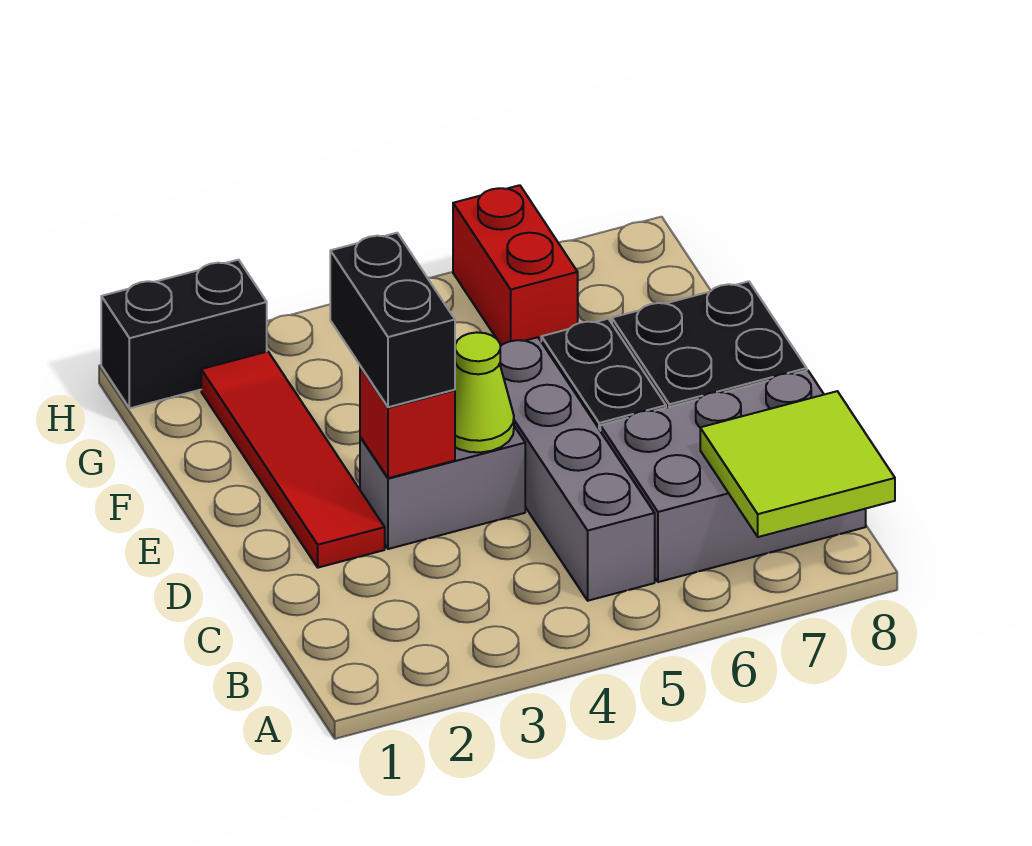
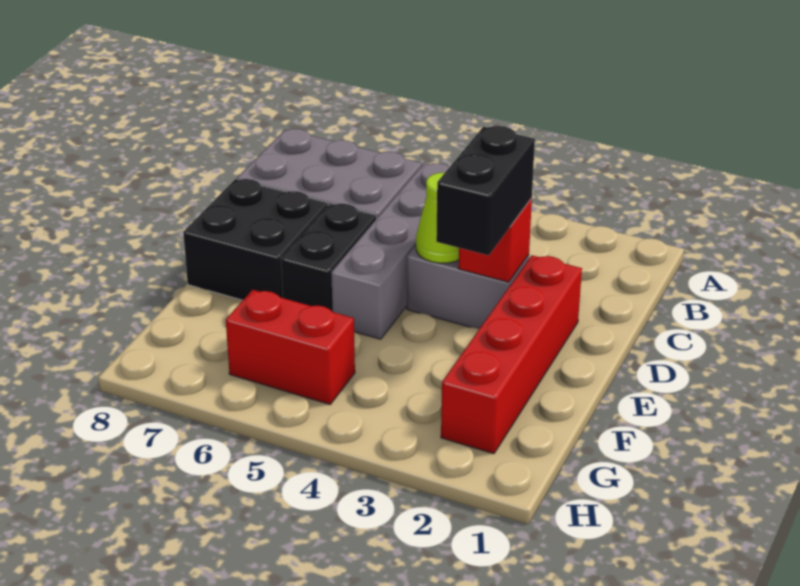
lime tile A7:B8 level 2 -> none
red tile D2:G2 level 1 -> red brick D2:G2 level 1
red brick G6:H6 level 1 -> red brick G5:G6 level 1
black brick H1:H2 level 1 -> none

